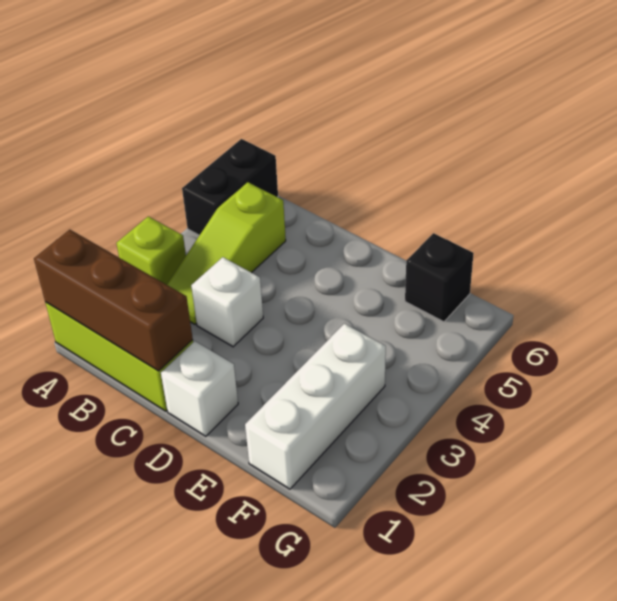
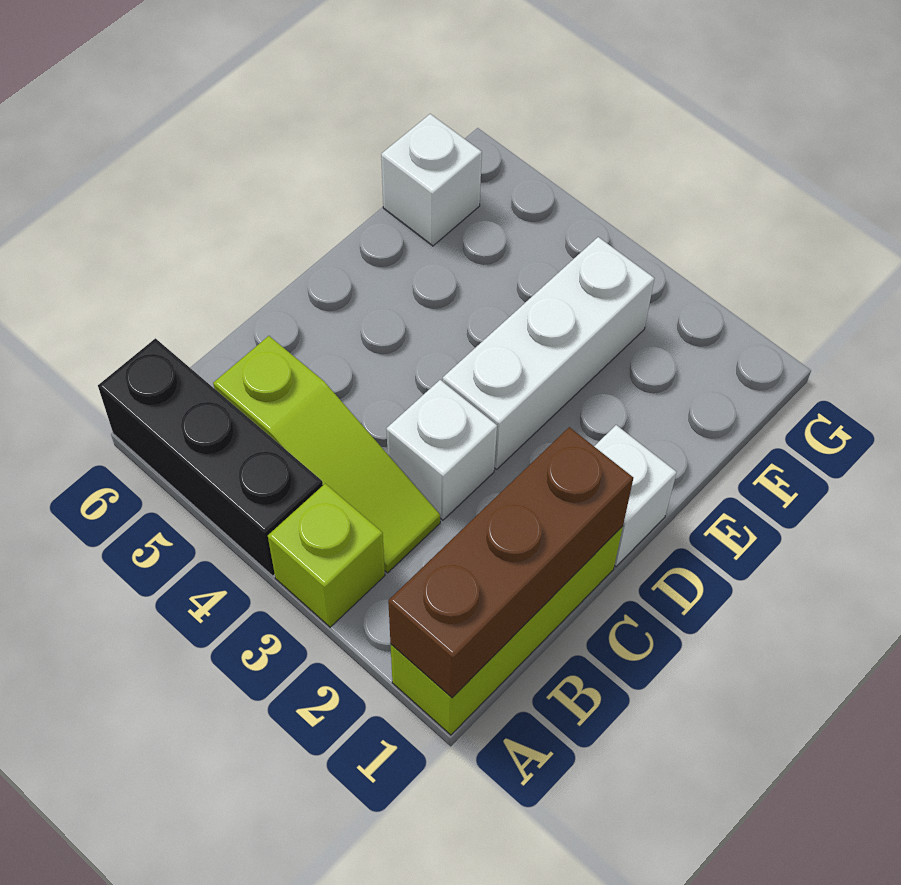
black brick A5:A6 level 1 -> black brick A4:A6 level 1
white brick F1:F3 level 1 -> white brick D3:F3 level 1
black brick F6 level 1 -> white brick F6 level 1

